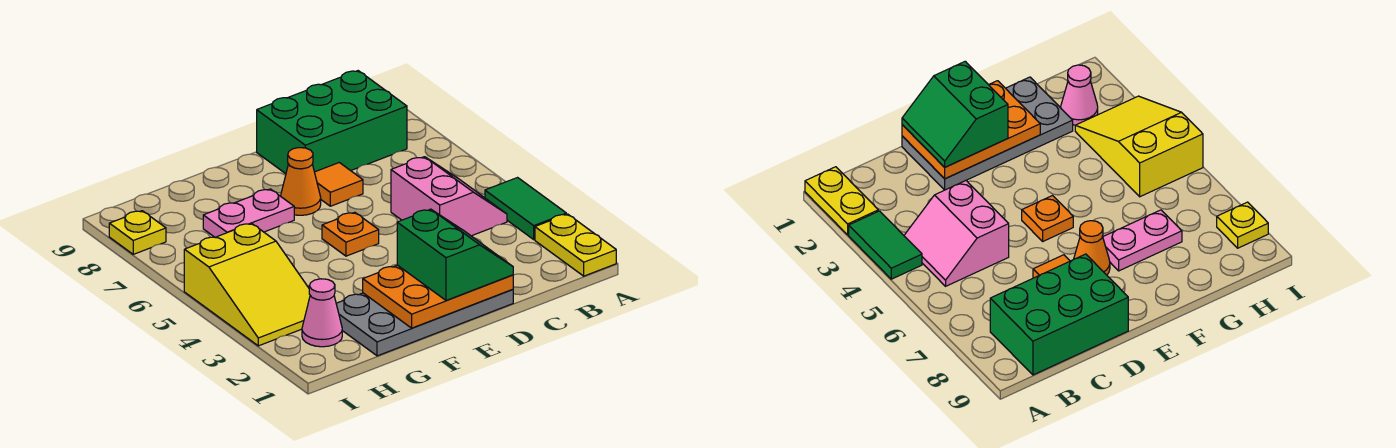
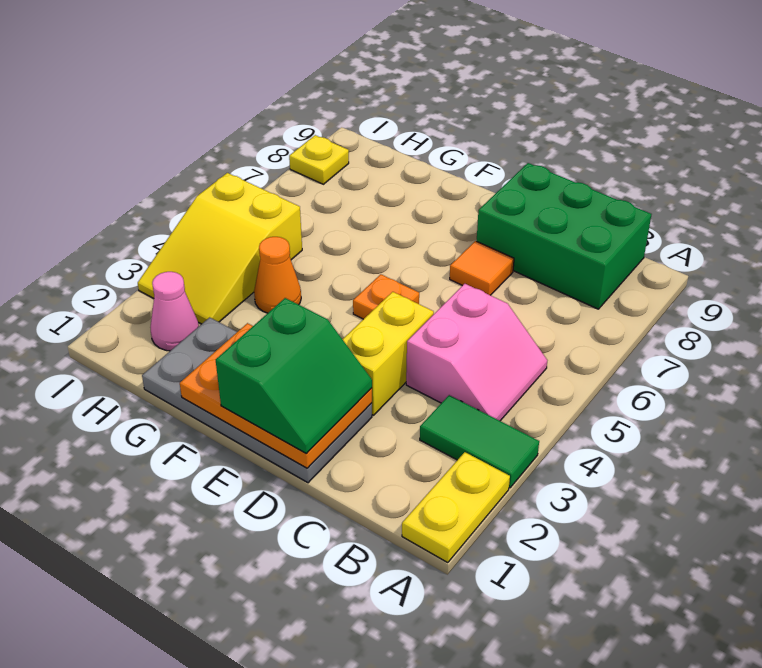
green tile A3:A4 level 1 -> green tile A3:B3 level 1
none -> yellow brick D3:D4 level 1
orange cone E7 level 1 -> orange cone G4 level 1
pink plate F7:G7 level 1 -> none

